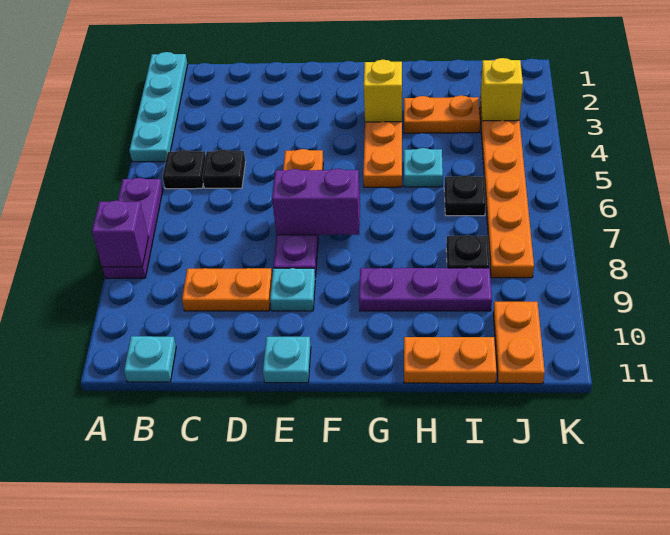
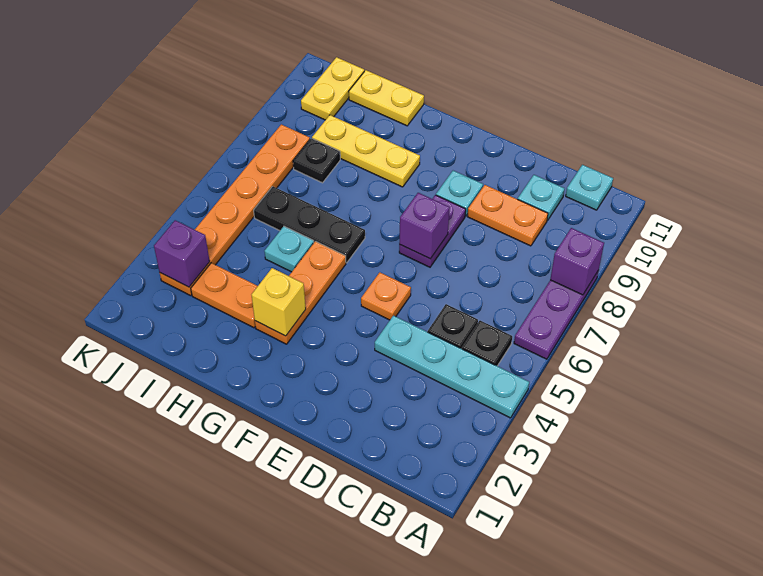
cyan plate A1:A4 level 1 -> cyan plate A4:D4 level 1
purple brick E7:F7 level 2 -> purple brick E7 level 2
cyan plate E11 level 1 -> cyan plate C10 level 1
purple plate G9:I9 level 1 -> yellow plate G9:I9 level 1
orange plate H11:I11 level 1 -> yellow plate H11:I11 level 1
black plate I6 level 1 -> black plate G6:I6 level 1
yellow brick J3 level 2 -> purple brick J3 level 2
orange plate J10:J11 level 1 -> yellow plate J10:J11 level 1

